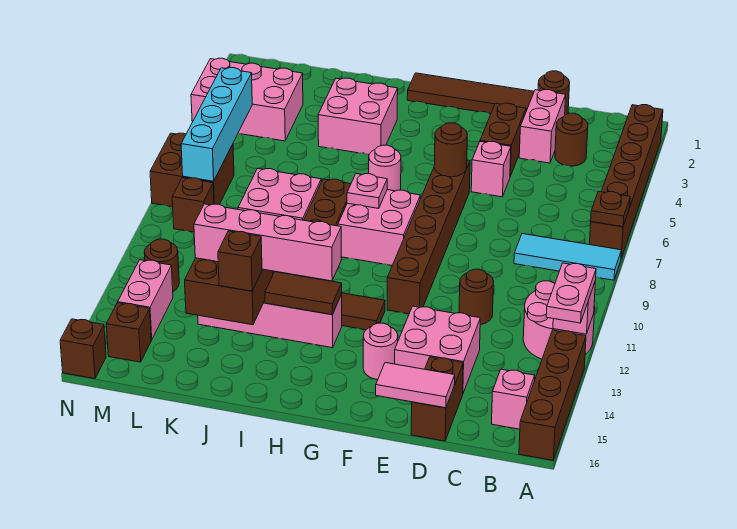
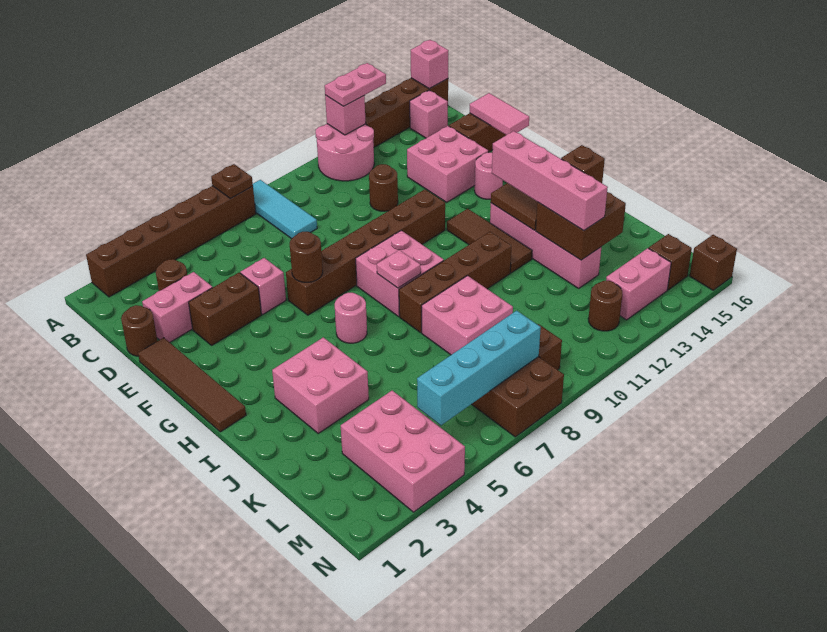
none -> pink brick A16 level 2

